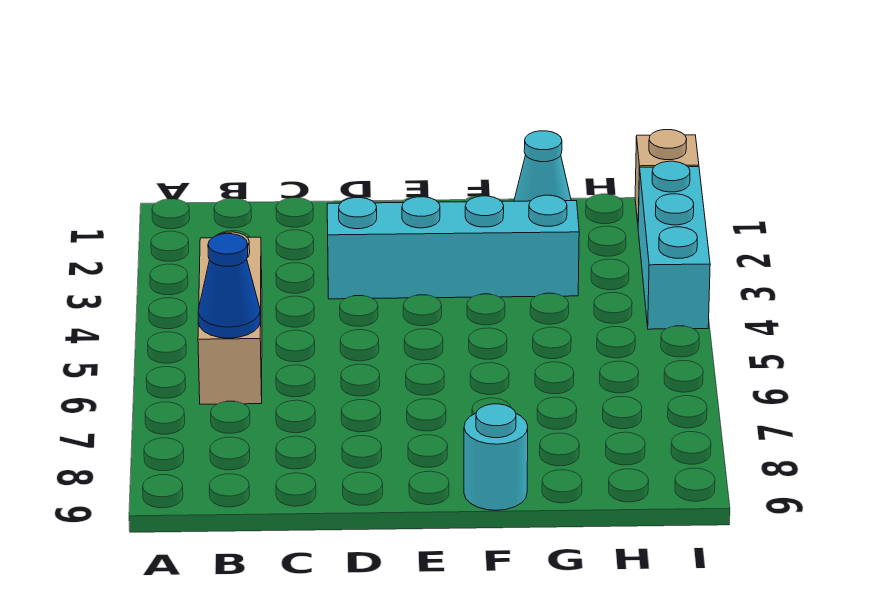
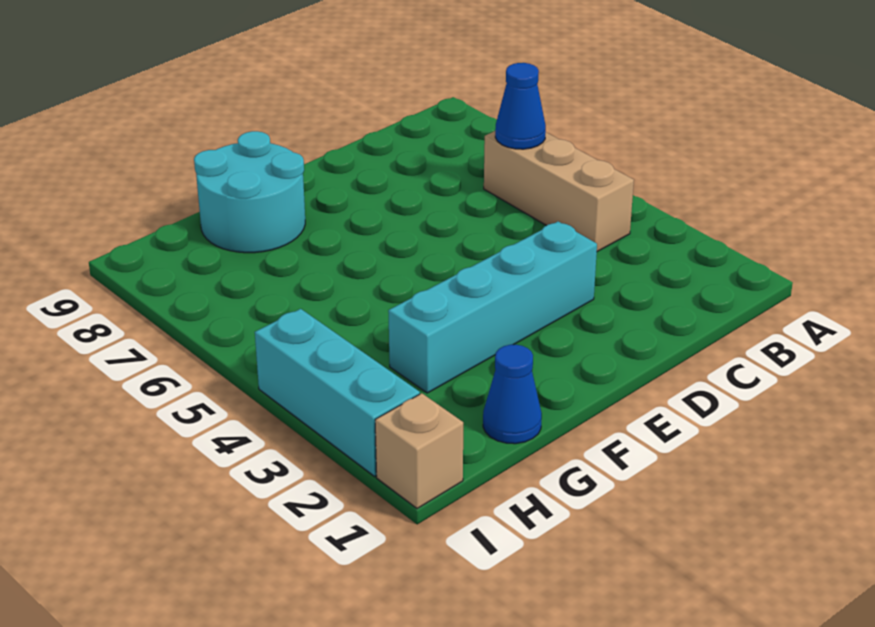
cyan round brick F9 level 1 -> cyan round brick F8:G9 level 1
cyan cone G1 level 1 -> blue cone G1 level 1

